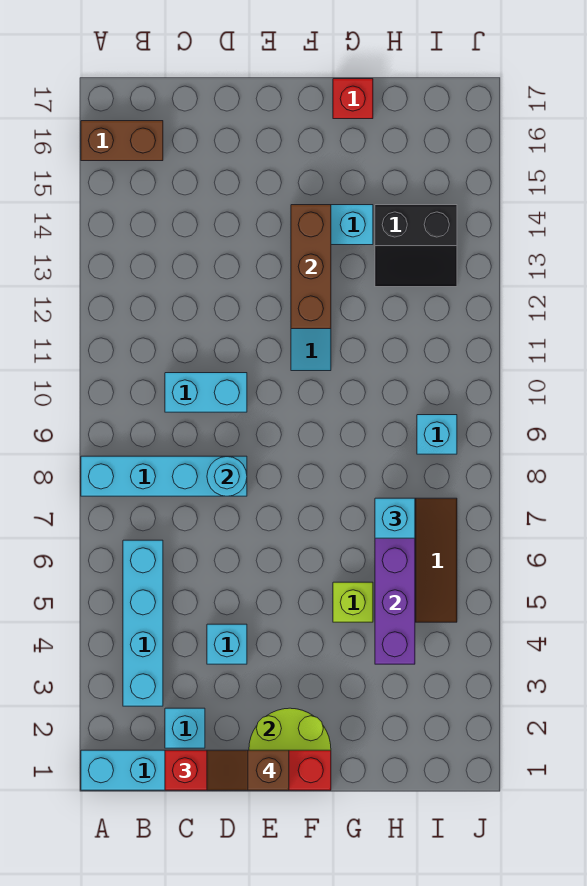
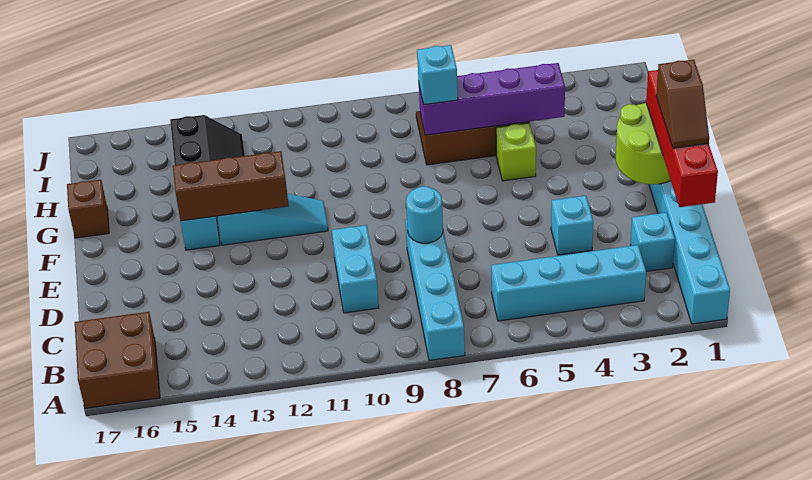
brown brick A16:B16 level 1 -> brown brick A16:B17 level 1
red brick G17 level 1 -> brown brick G17 level 1
cyan brick I9 level 1 -> none

